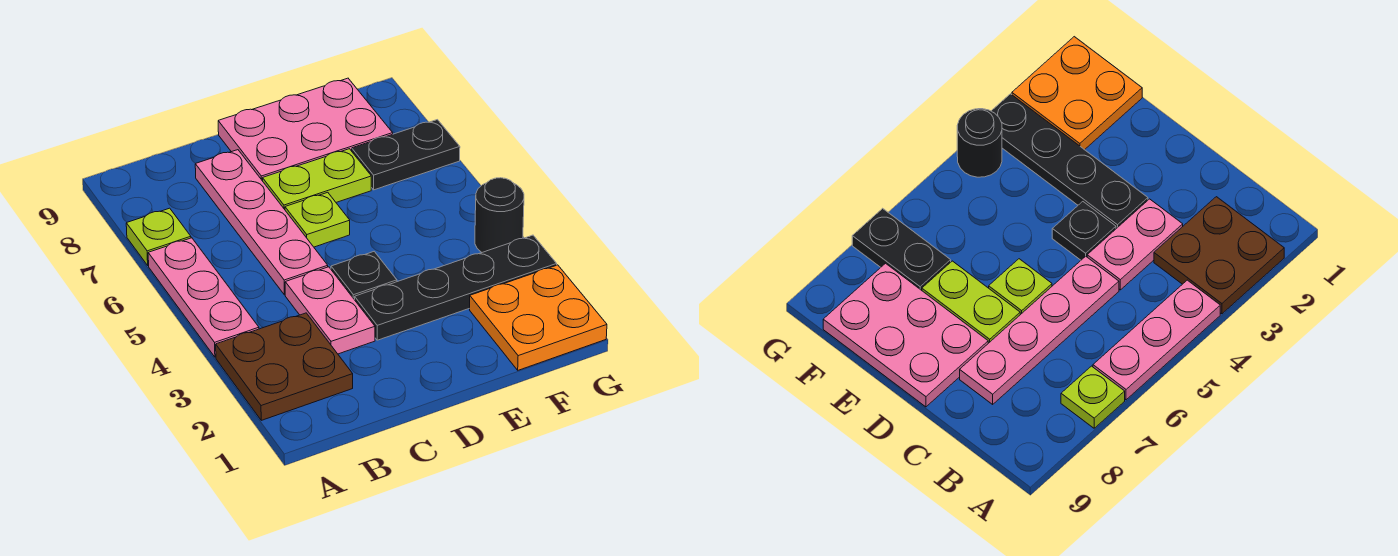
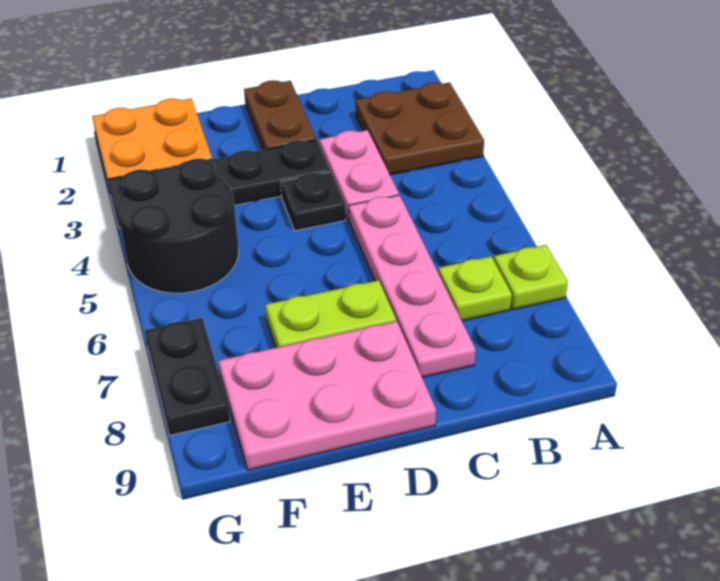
pink plate A4:A6 level 1 -> none
none -> brown plate D1:D2 level 1
lime plate D6 level 1 -> lime plate B7 level 1
black plate F7:G7 level 1 -> black plate G7:G8 level 1
black round brick G4 level 1 -> black round brick F4:G5 level 1

